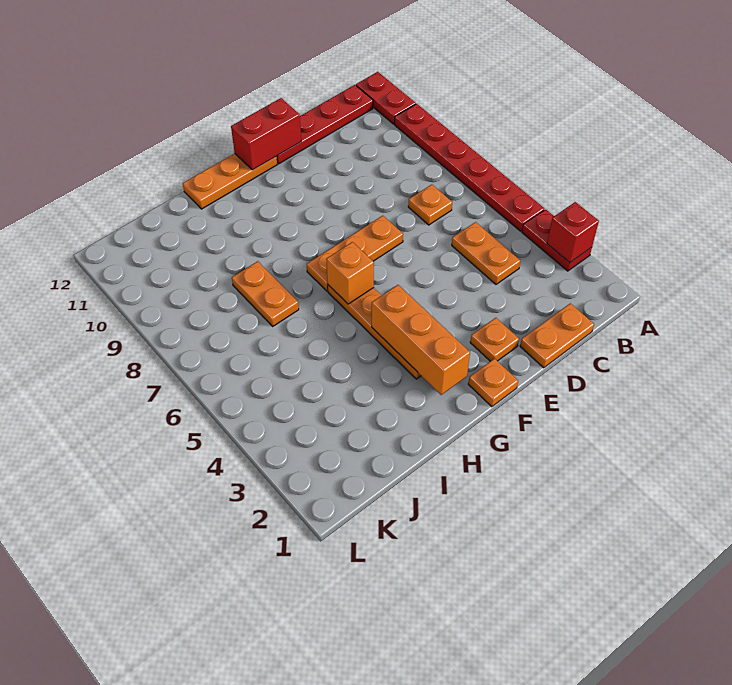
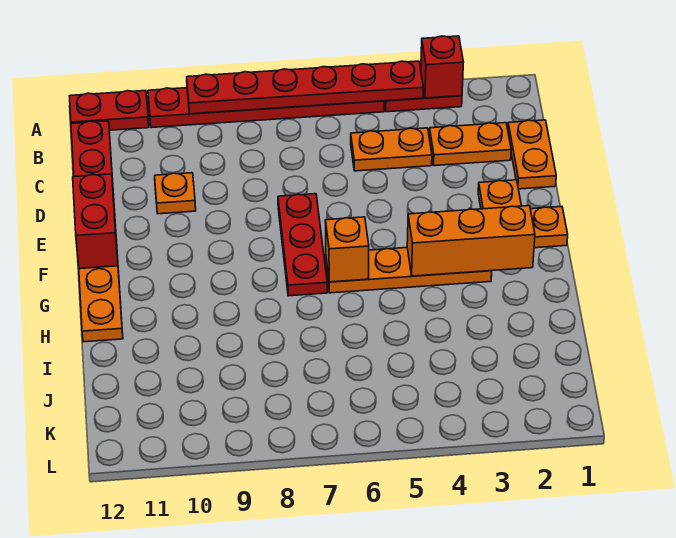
none -> red plate A4:A9 level 2
orange plate C7 level 1 -> orange plate D10 level 1
orange plate E7:G7 level 1 -> red plate E7:G7 level 1
orange plate I7:I8 level 1 -> orange plate C2:C3 level 1

